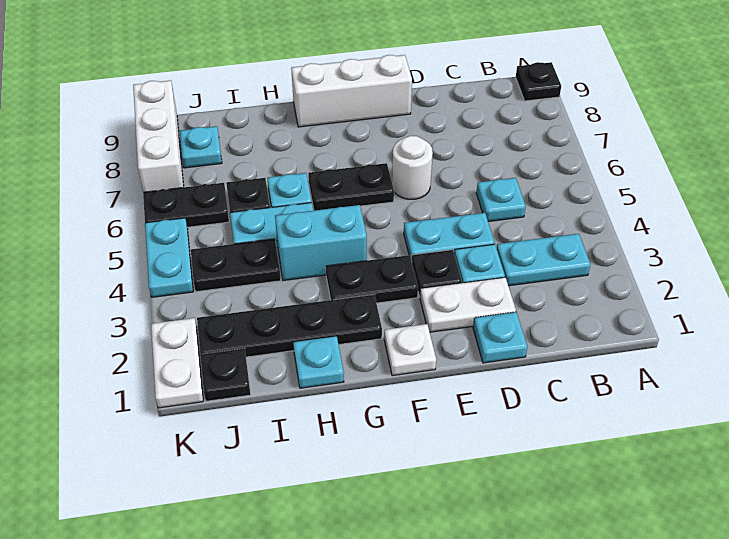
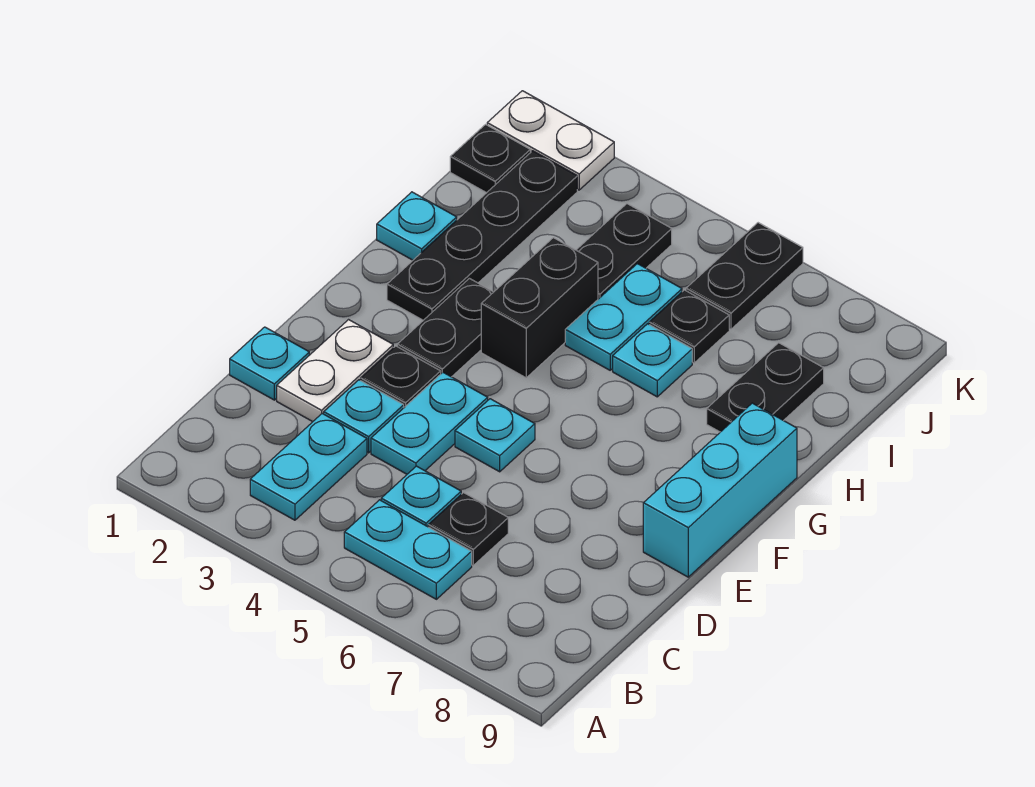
black plate A9 level 1 -> black plate C6 level 1
white round brick E6 level 1 -> none
white brick E9:G9 level 1 -> cyan brick E9:G9 level 1
white plate F1 level 1 -> none
black plate F6:G6 level 1 -> black plate H8:I8 level 1
cyan brick G4:H4 level 1 -> black brick G4:H4 level 1
cyan plate J8 level 1 -> cyan plate E5 level 1
cyan plate K4:K5 level 1 -> cyan plate B5:B6 level 1
white brick K7:K9 level 1 -> none

